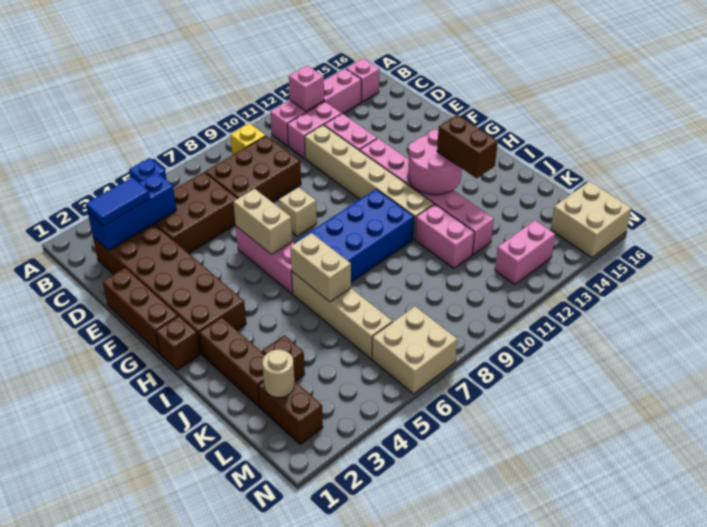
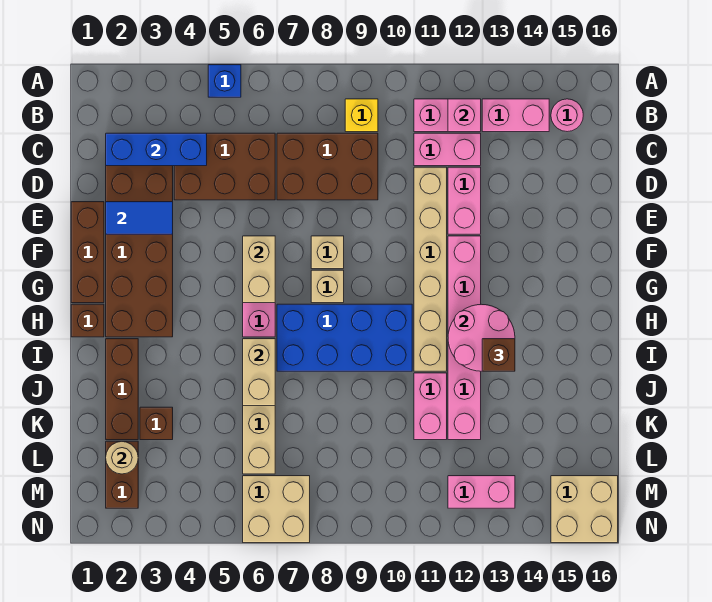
pink brick B15 level 1 -> pink round brick B15 level 1
blue tile C2:C3 level 3 -> blue tile E2:E3 level 2
none -> tan brick G8 level 1
brown brick I13:J13 level 3 -> brown brick I13 level 3

